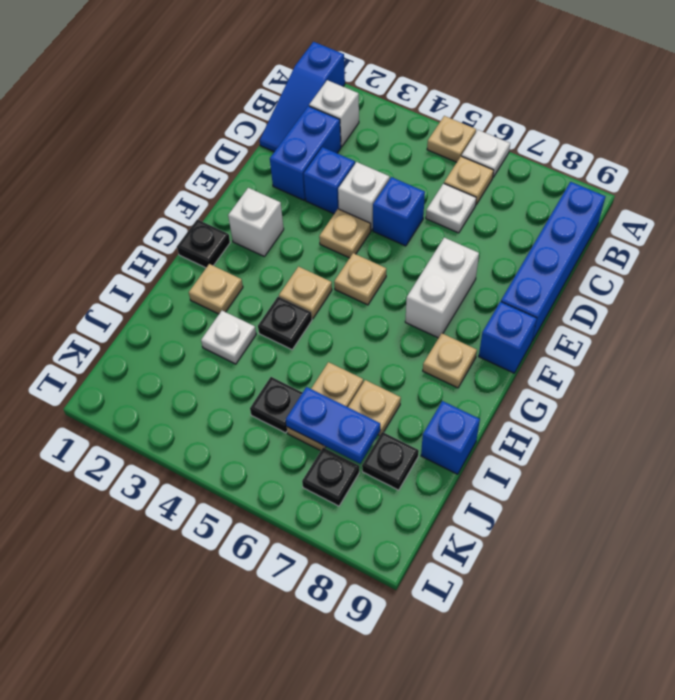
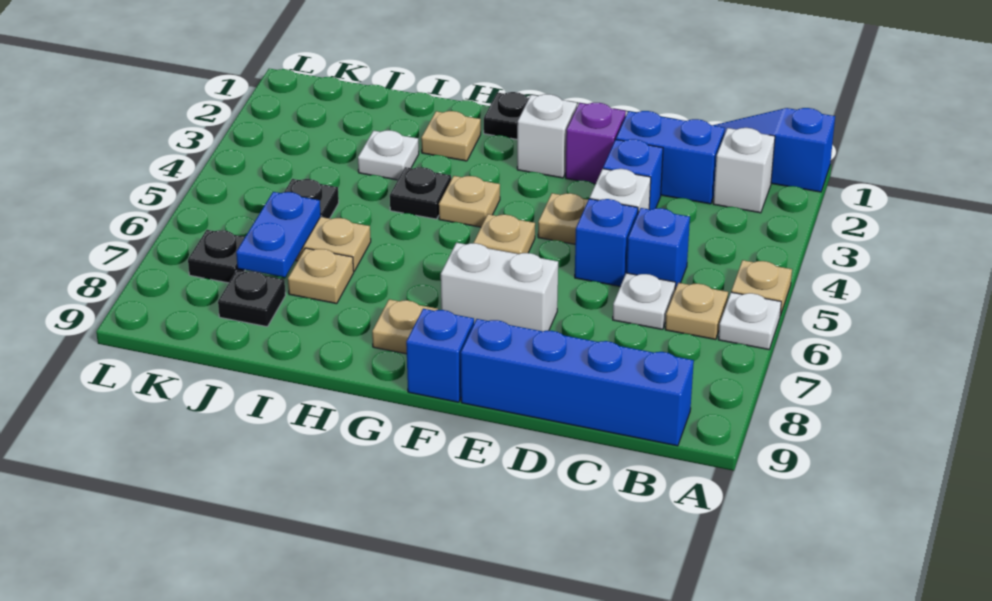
none -> purple brick E2 level 1
blue brick I9 level 1 -> blue brick C5 level 1

